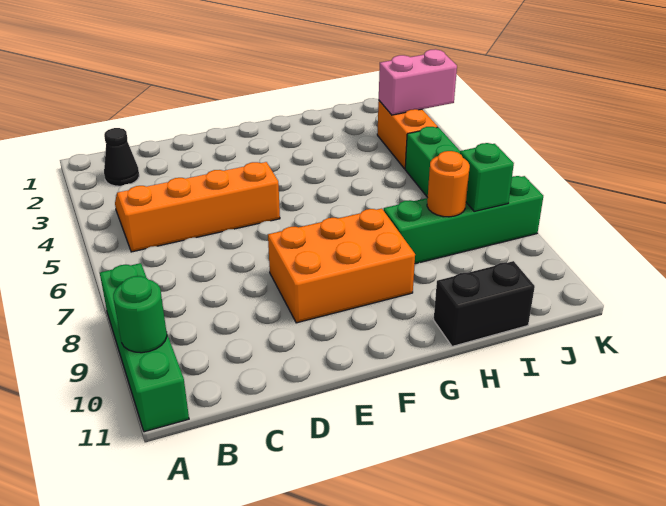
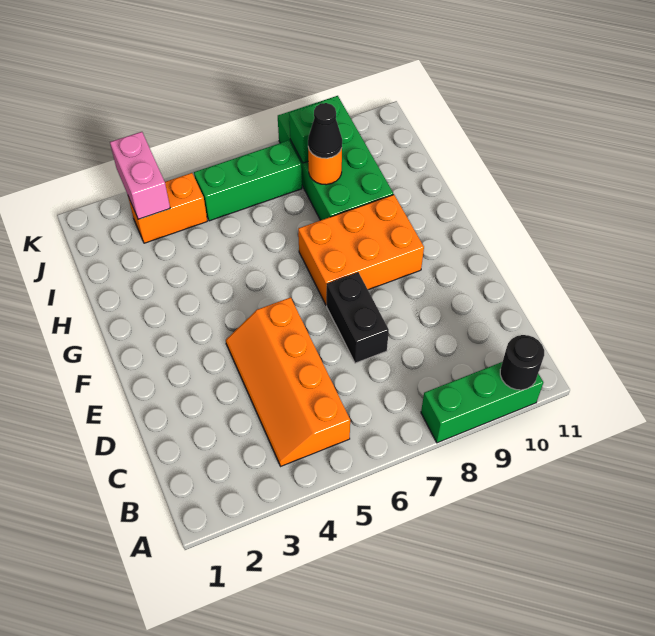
green brick A8:A11 level 1 -> green brick A8:A10 level 1
green round brick A10 level 2 -> black round brick A10 level 2
black cone B2 level 1 -> black cone I8 level 3
orange brick E8:G9 level 1 -> orange brick F7:G9 level 1
green brick H8:K8 level 1 -> green brick H8:K9 level 1
black brick H11:I11 level 1 -> black brick D7:E7 level 1

